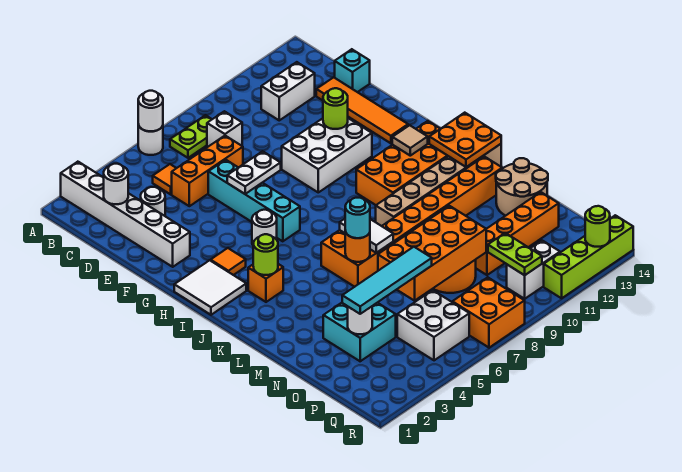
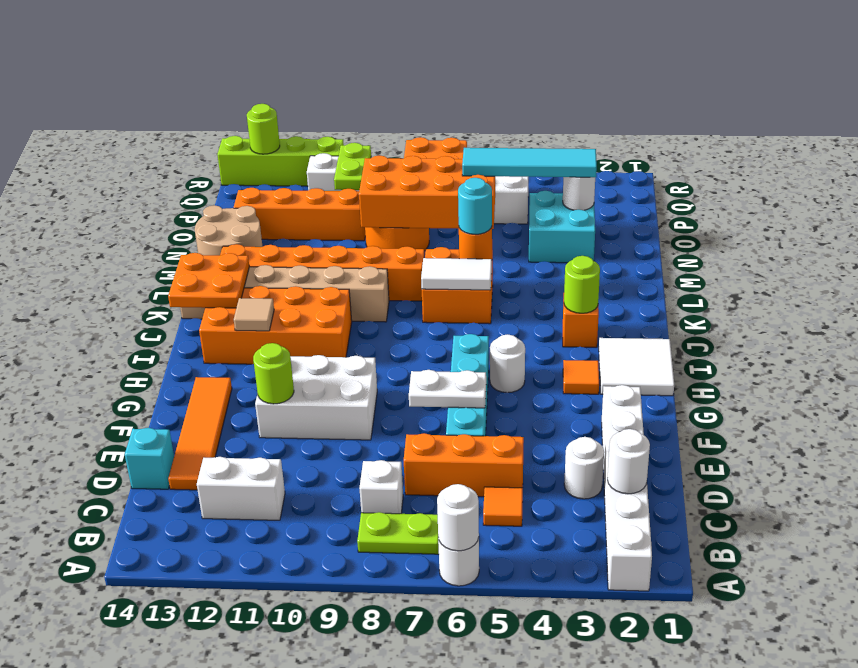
white tile K7:L7 level 2 -> white tile K6:K7 level 2

